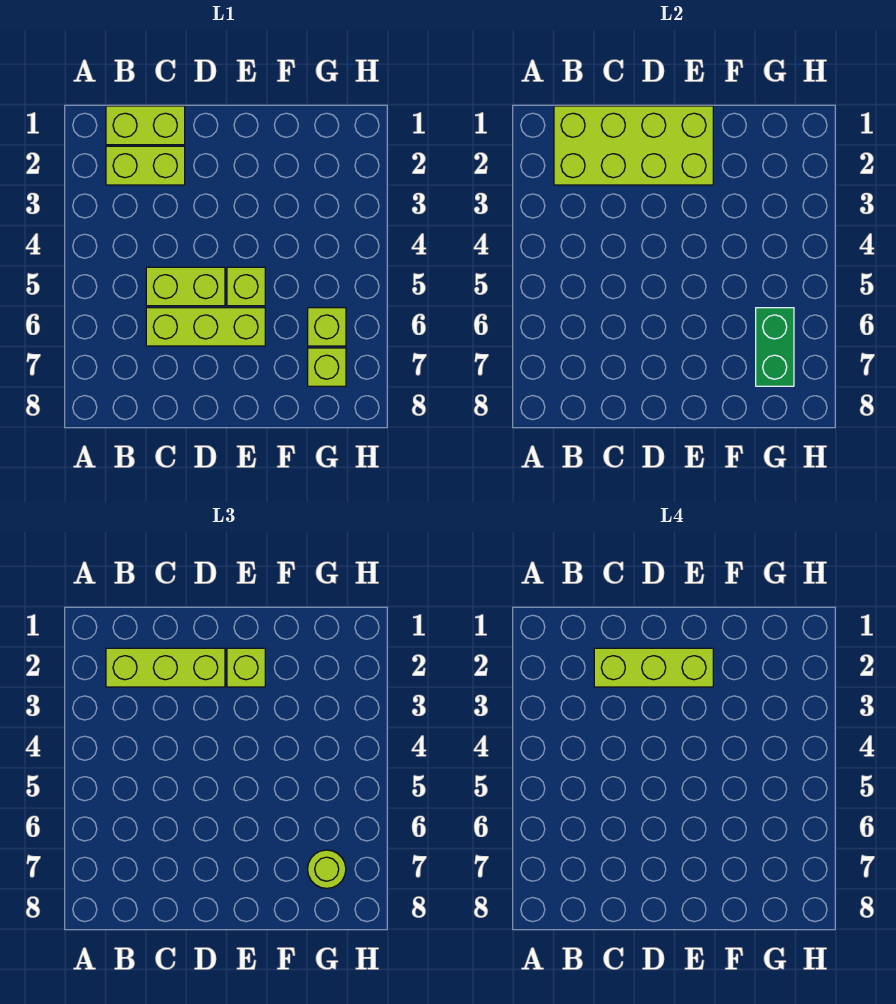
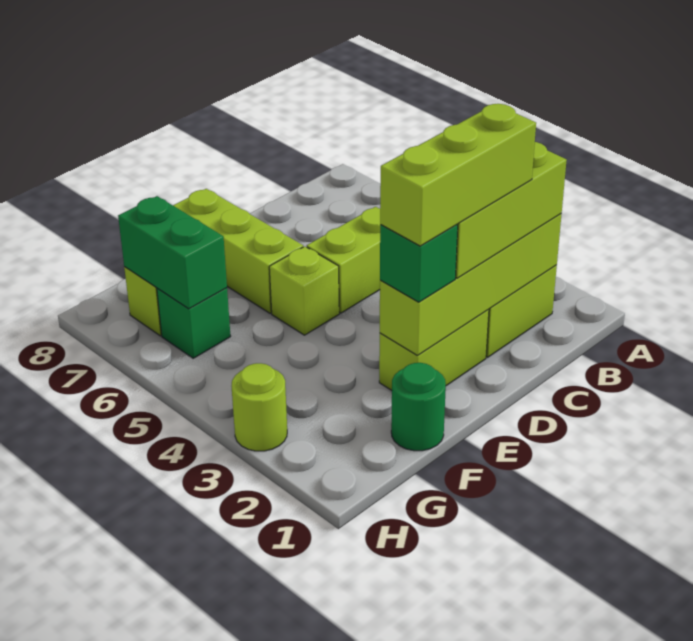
lime brick B1:C1 level 1 -> lime brick D2:E2 level 1
lime brick B1:E2 level 2 -> lime brick B2:E2 level 2
lime brick C6:E6 level 1 -> lime brick E6:E8 level 1
lime brick E2 level 3 -> green brick E2 level 3
none -> green round brick F1 level 1
lime brick G6 level 1 -> green brick G6 level 1
lime round brick G7 level 3 -> lime round brick H3 level 1

